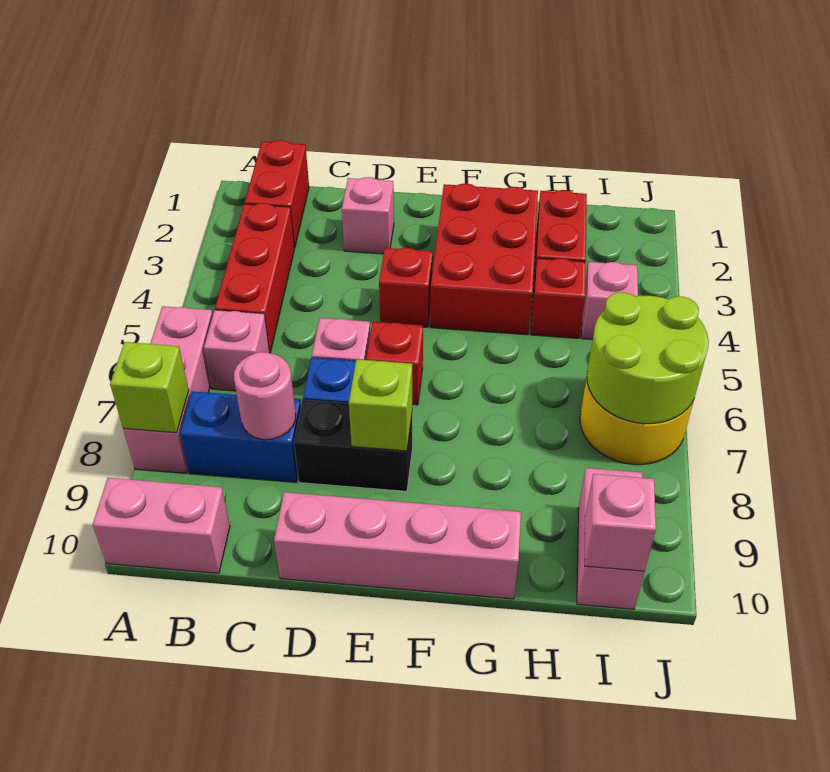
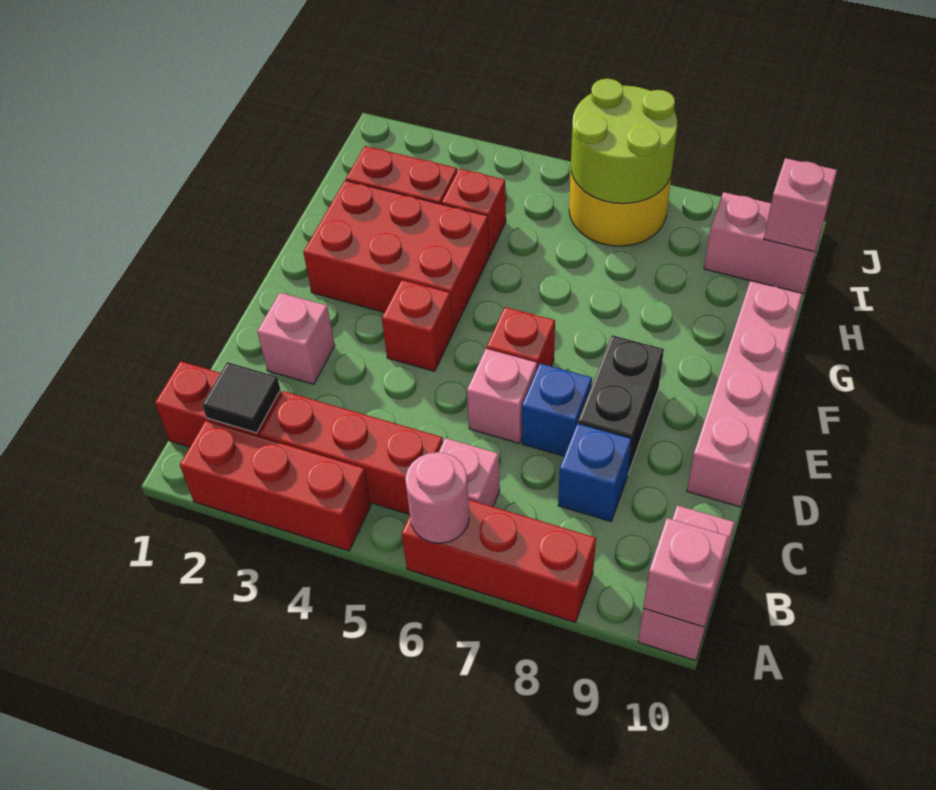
none -> red brick A2:A4 level 1
pink brick A6:A8 level 1 -> red brick A6:A8 level 1
lime brick A8 level 2 -> none
none -> black tile B2 level 2
blue brick B8:C8 level 1 -> blue brick C8 level 1
pink round brick C8 level 2 -> pink round brick A6 level 2
lime brick E8 level 2 -> none
pink brick I4 level 1 -> pink brick A10 level 2

